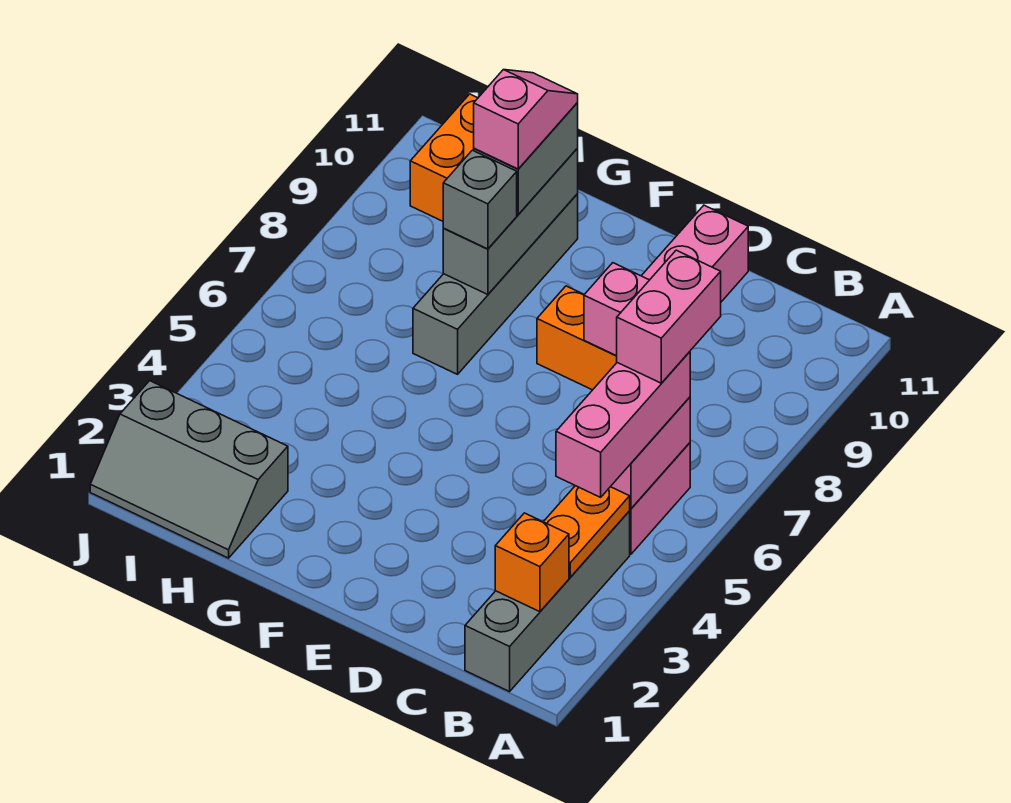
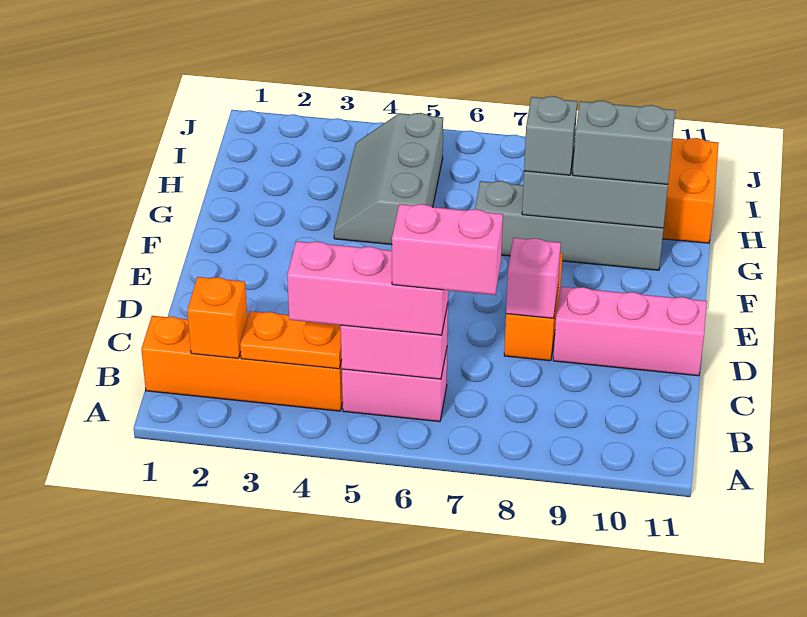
grey brick B1:B4 level 1 -> orange brick B1:B4 level 1
pink slope G9:G10 level 4 top 9 -> none
grey slope H1:J2 level 1 top 2 -> grey slope G4:I5 level 1 top 5

